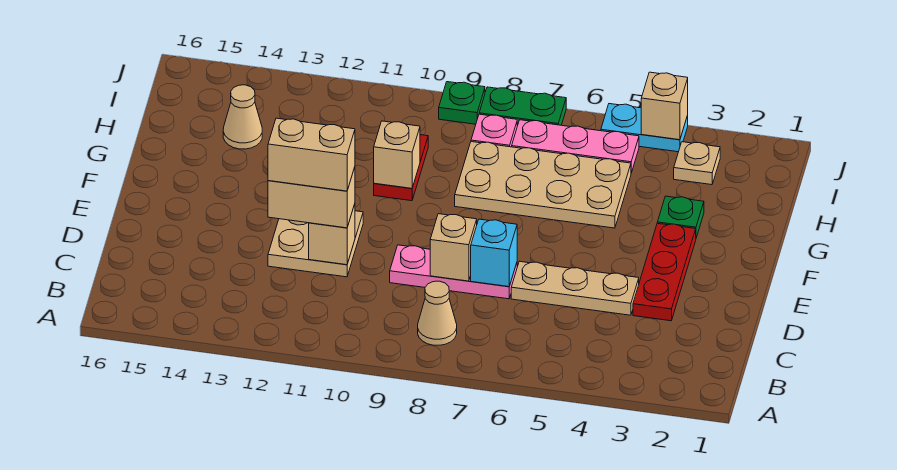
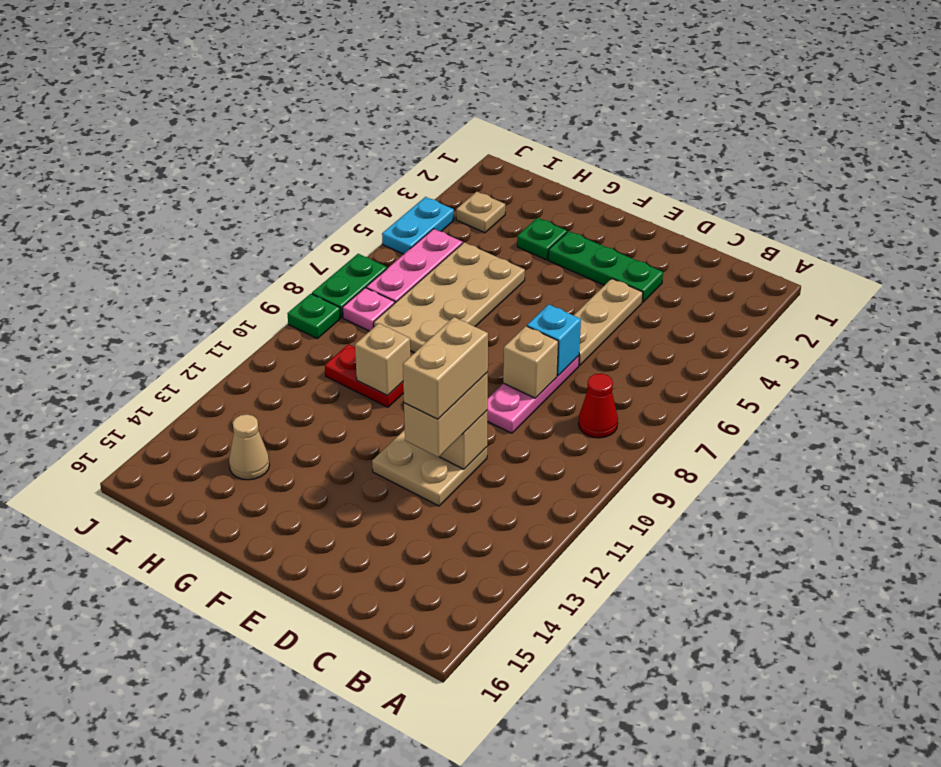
tan cone B8 level 1 -> red cone B8 level 1
red plate D3:F3 level 1 -> green plate D3:F3 level 1
tan brick J4 level 2 -> none

